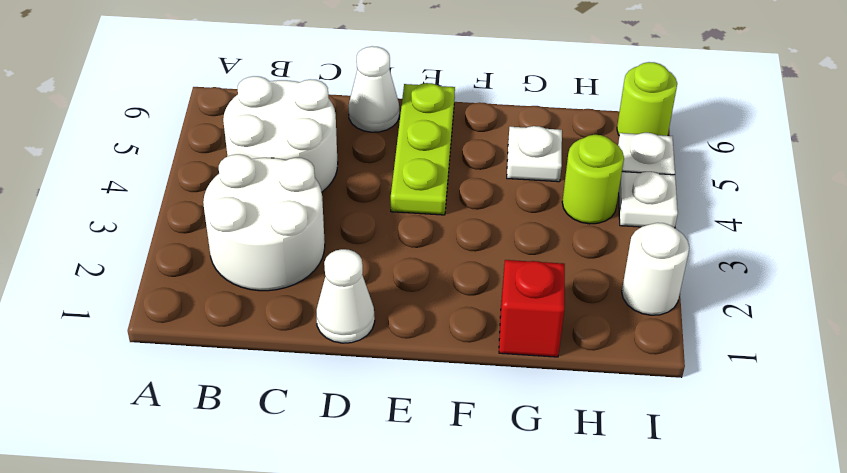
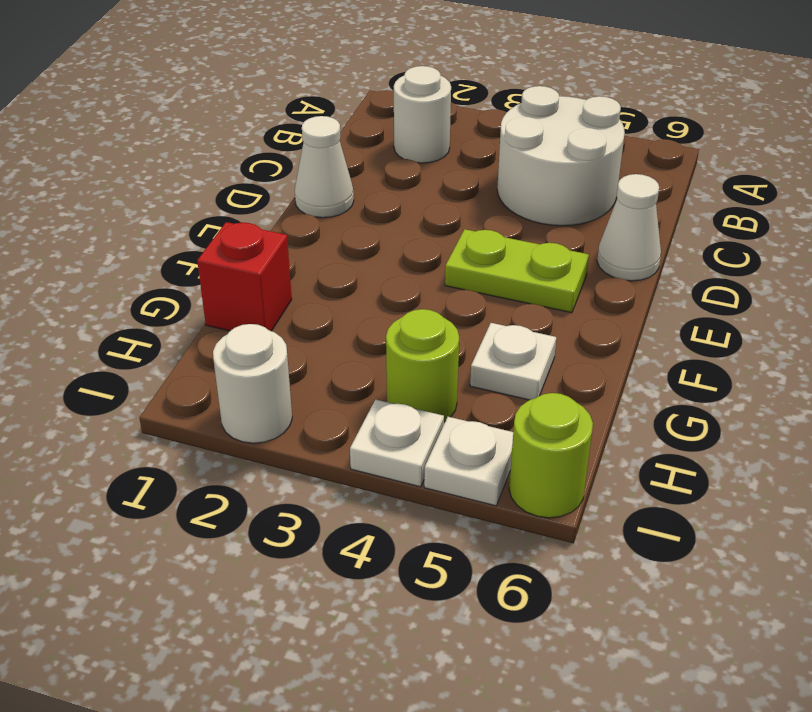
white round brick B2:C3 level 1 -> white round brick B2 level 1
lime plate E4:E6 level 1 -> lime plate E4:E5 level 1

